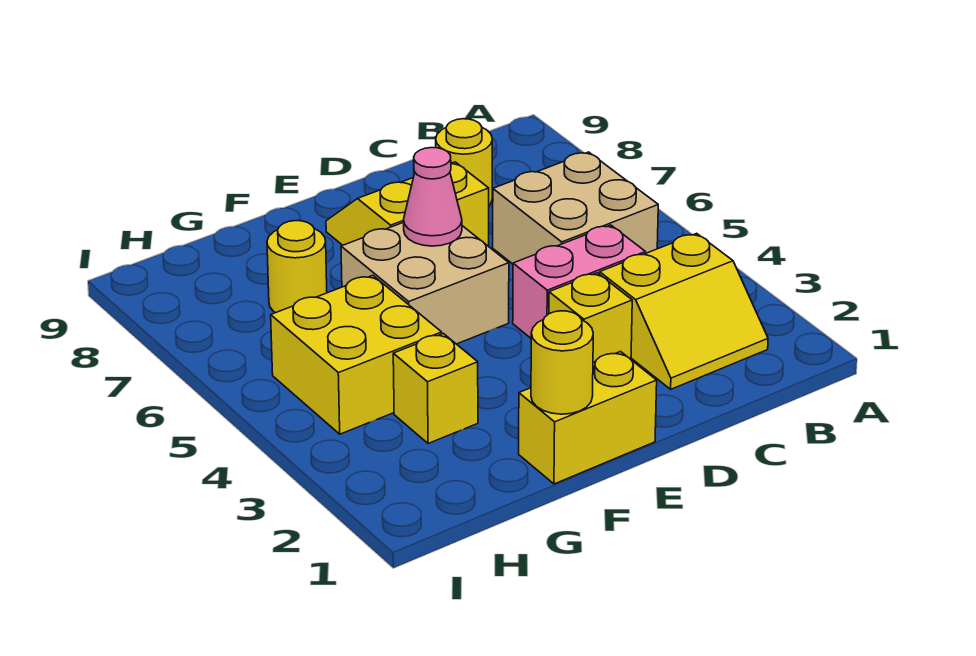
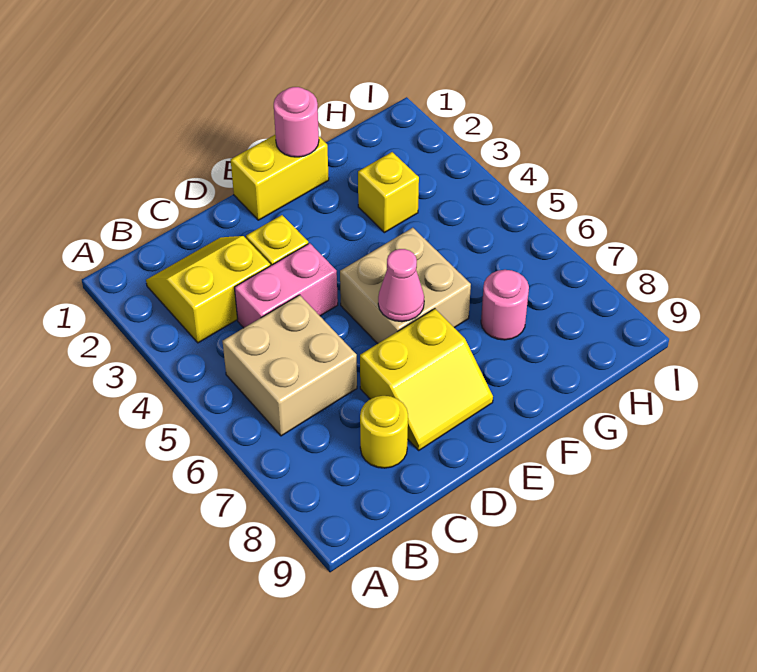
yellow round brick F1 level 2 -> pink round brick F1 level 2
yellow brick G4:H5 level 1 -> none
yellow round brick G7 level 1 -> pink round brick G7 level 1

